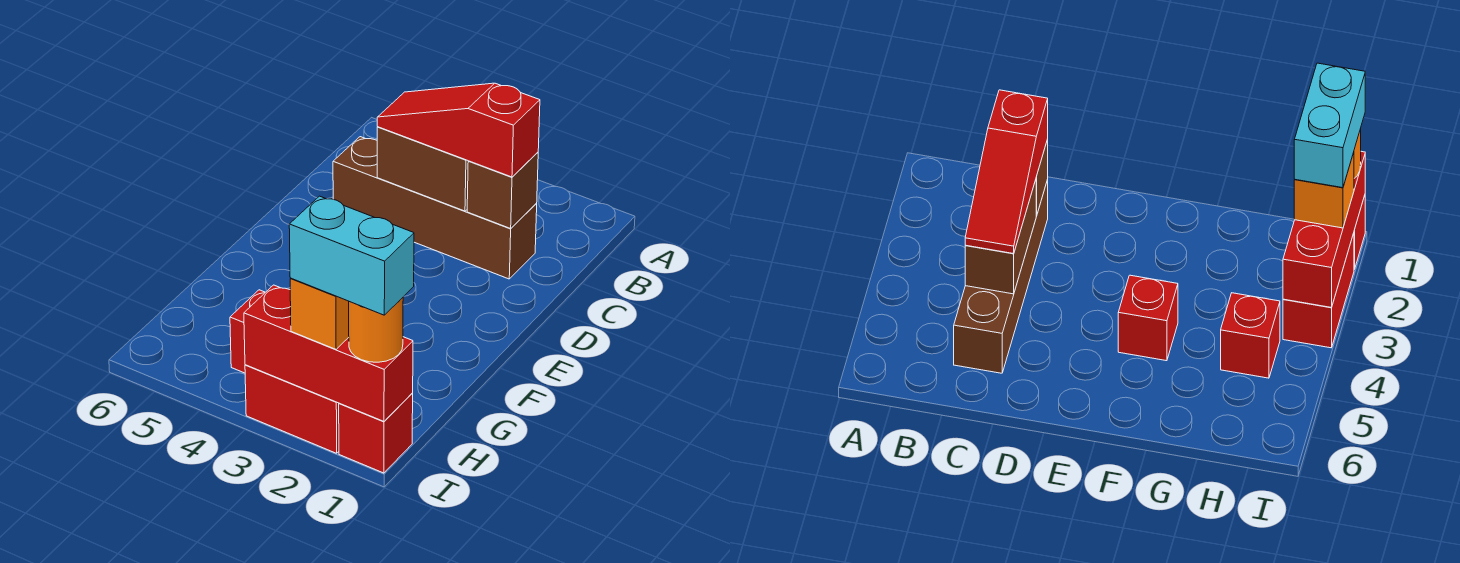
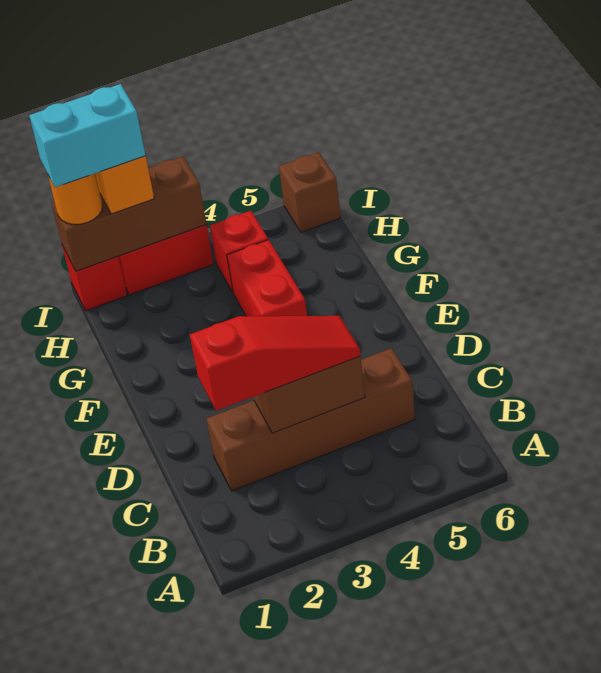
brown brick C2 level 2 -> brown brick I6 level 1
red brick F4 level 1 -> red brick F4:G4 level 1
red brick I1:I3 level 2 -> brown brick I1:I3 level 2

